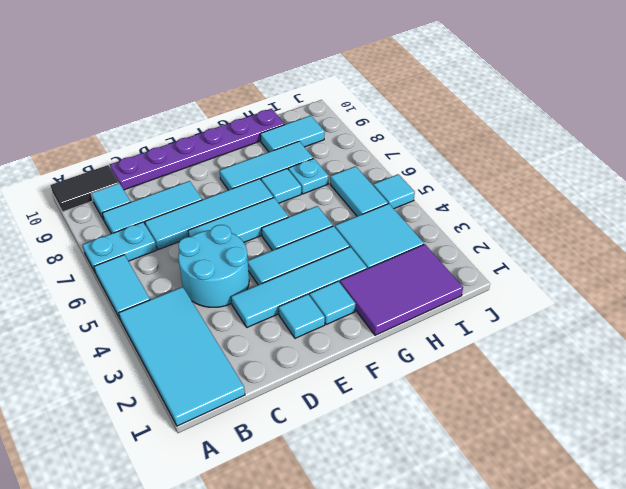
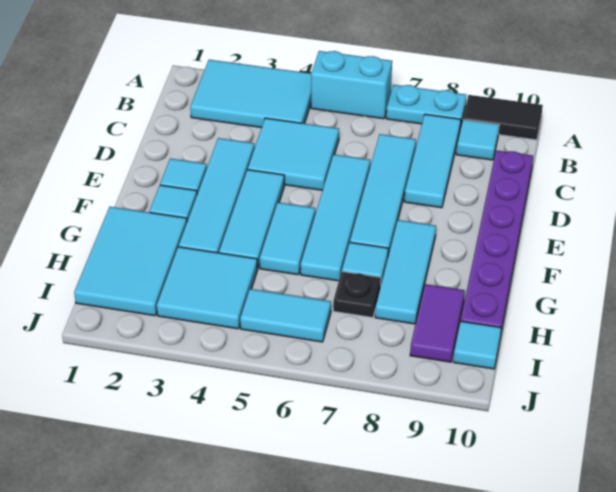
cyan tile A1:B4 level 1 -> cyan tile A2:B4 level 1
cyan tile A5:A6 level 1 -> cyan brick A5:A6 level 1
cyan plate A7:B7 level 1 -> cyan plate A7:A8 level 1
black tile A10:B10 level 1 -> black tile A9:A10 level 1
cyan round brick C4:D5 level 1 -> cyan tile C4:D5 level 1
cyan tile D6:F6 level 1 -> cyan tile D6:G6 level 1
purple tile G1:I2 level 1 -> cyan tile G1:I2 level 1
cyan plate H7 level 1 -> black plate H7 level 1
cyan tile H9:I9 level 1 -> purple tile H9:I9 level 1
cyan tile J5 level 1 -> cyan tile I10 level 1

